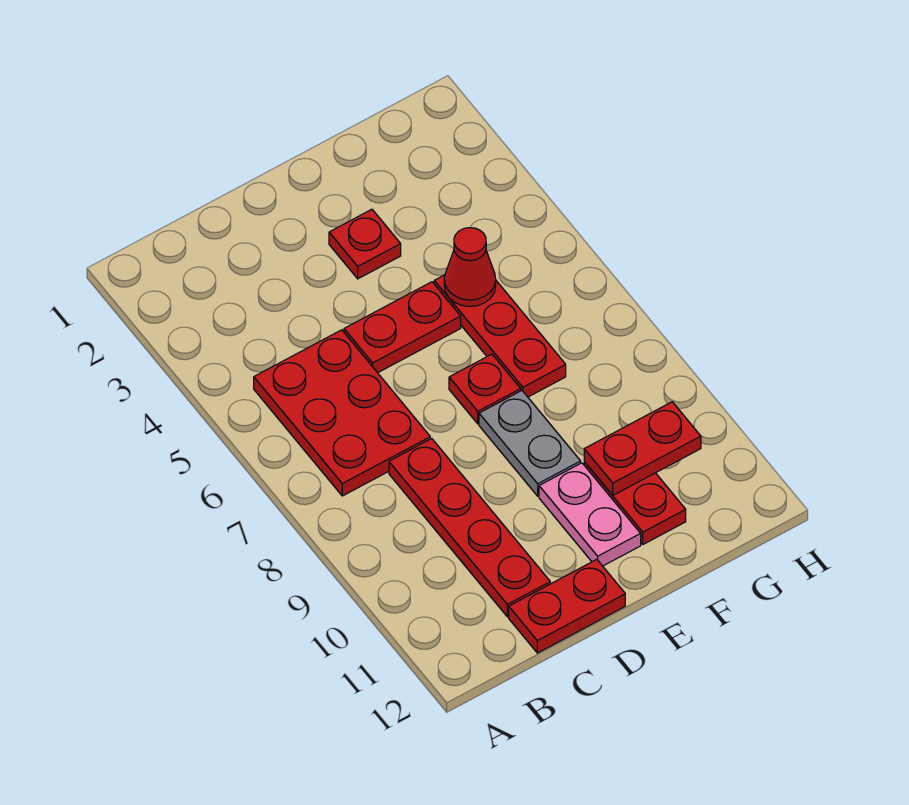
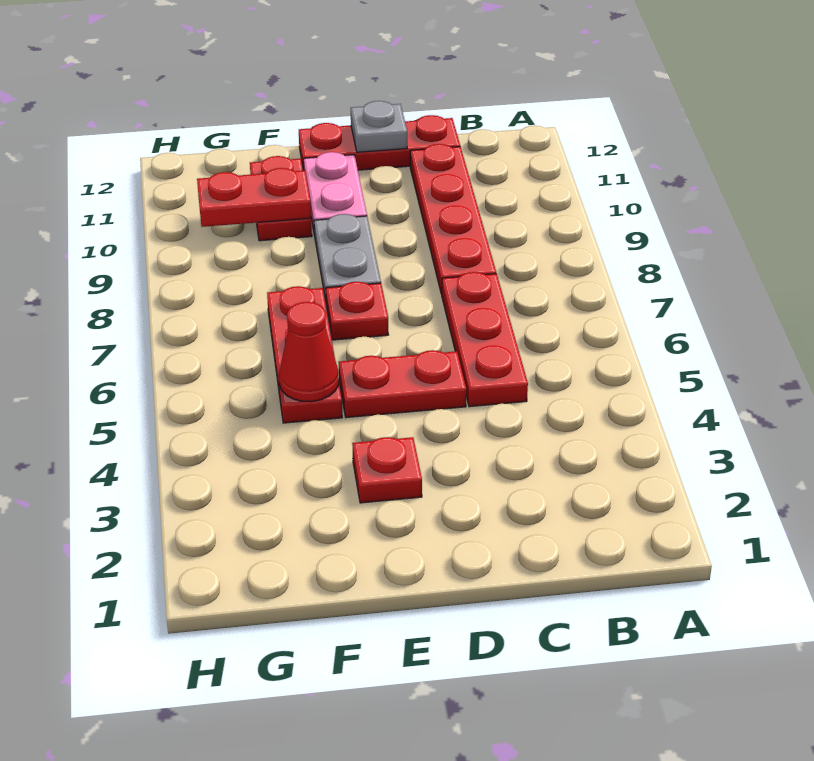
red plate B5:C7 level 1 -> red plate C5:C7 level 1
red plate C12:D12 level 1 -> red plate C12:E12 level 1
none -> grey plate D12 level 2

